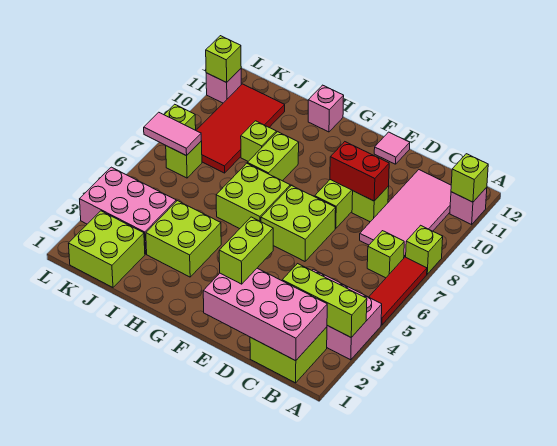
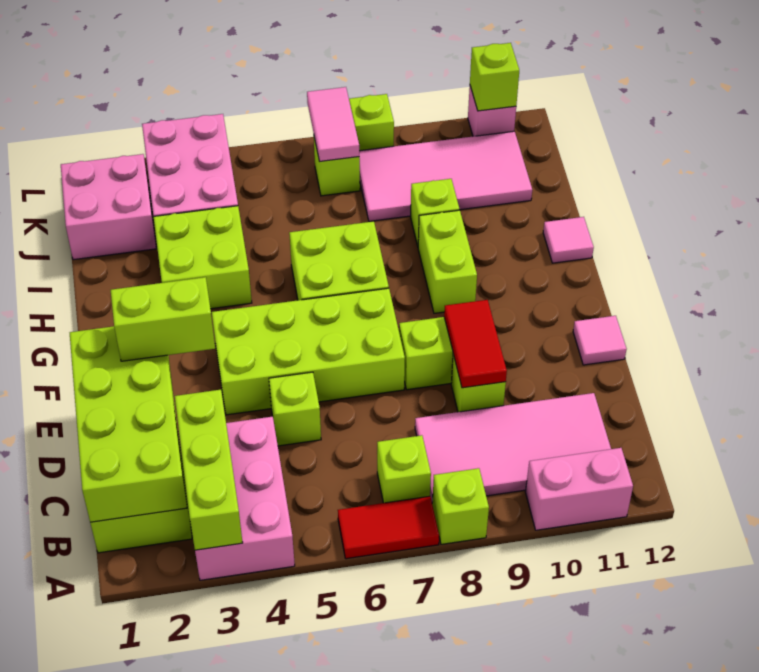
red tile A5:A7 level 1 -> red tile A6:A7 level 1
pink brick A11 level 1 -> pink brick A10:A11 level 1
lime brick A11 level 2 -> lime brick D5 level 1
pink brick B1:E2 level 2 -> lime brick B1:E2 level 2
red brick D9:E9 level 2 -> red tile D9:E9 level 2
lime brick E6:F7 level 1 -> lime brick E4:F7 level 1
lime brick H8:H9 level 1 -> lime brick G9:H9 level 1
pink brick H12 level 1 -> pink tile H12 level 1
lime brick J1:K2 level 1 -> pink brick J1:K2 level 1
red tile J8:K11 level 1 -> pink tile J8:K11 level 1

